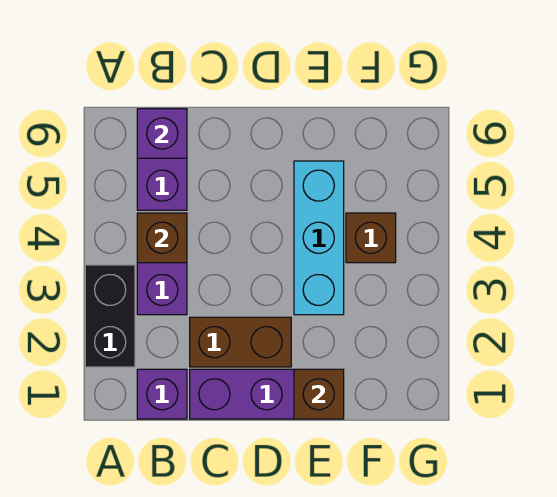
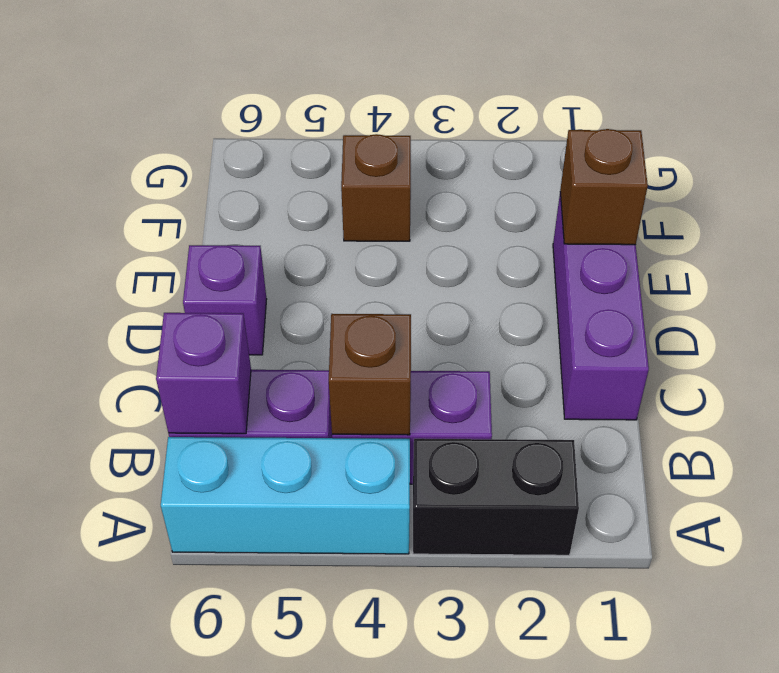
purple brick B1 level 1 -> purple brick D6 level 1
brown brick C2:D2 level 1 -> none
cyan brick E3:E5 level 1 -> cyan brick A4:A6 level 1

